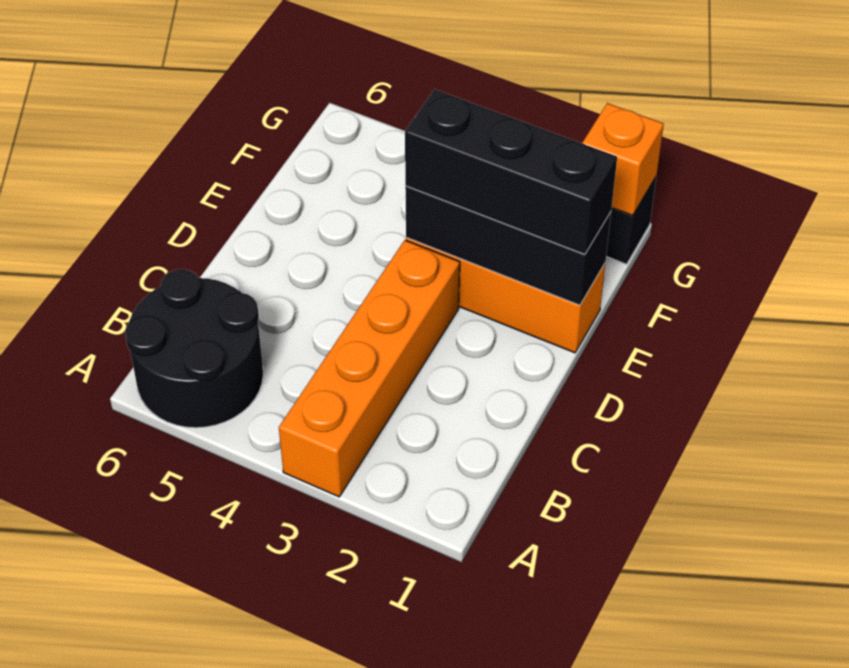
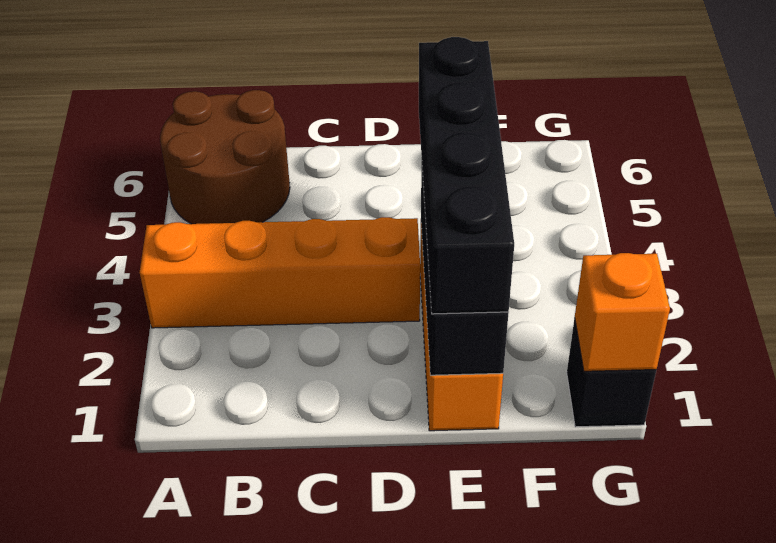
black round brick A5:B6 level 1 -> brown round brick A5:B6 level 1
black brick E1:E3 level 3 -> black brick E1:E4 level 3

